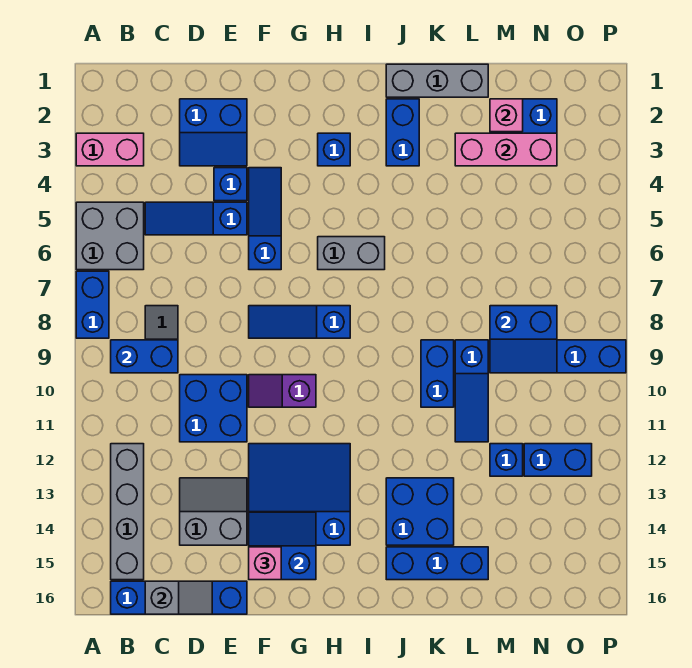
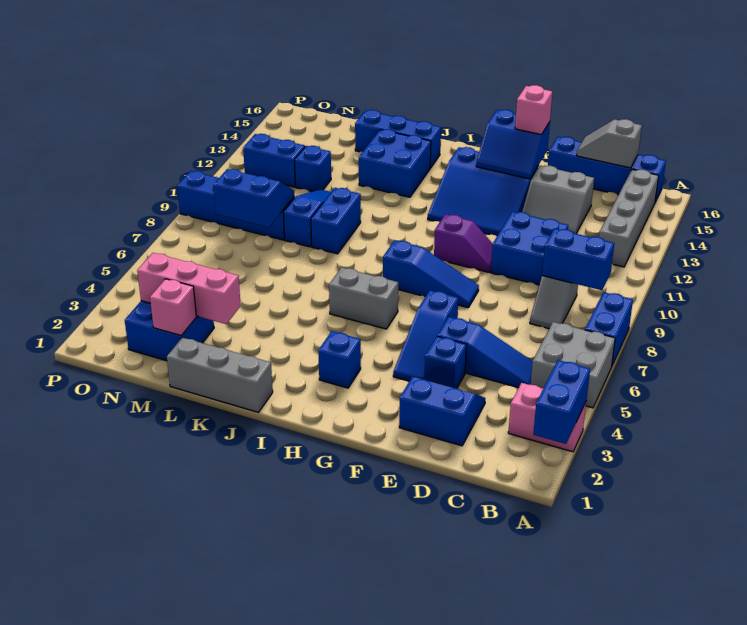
blue brick J2:J3 level 1 -> blue brick A2:A3 level 2

